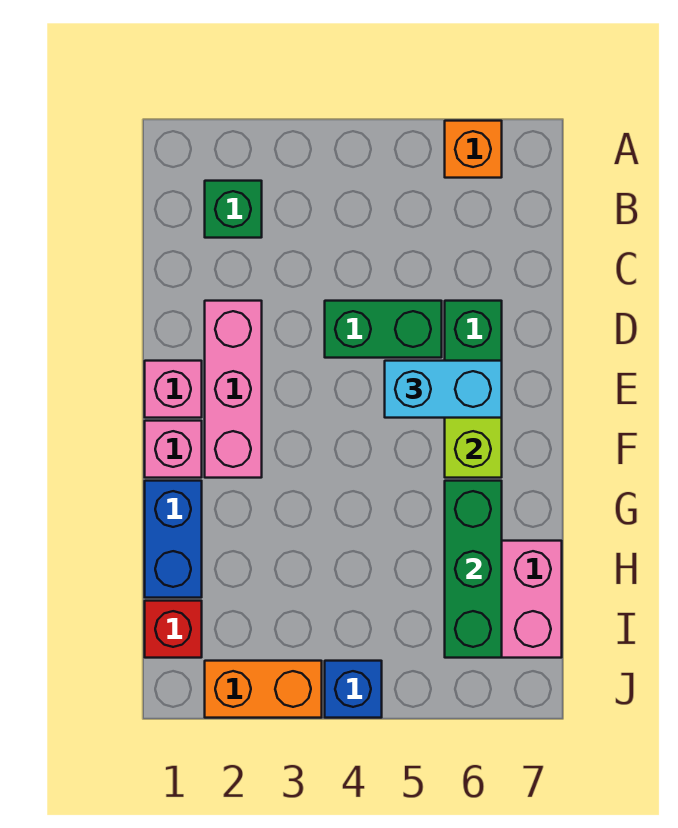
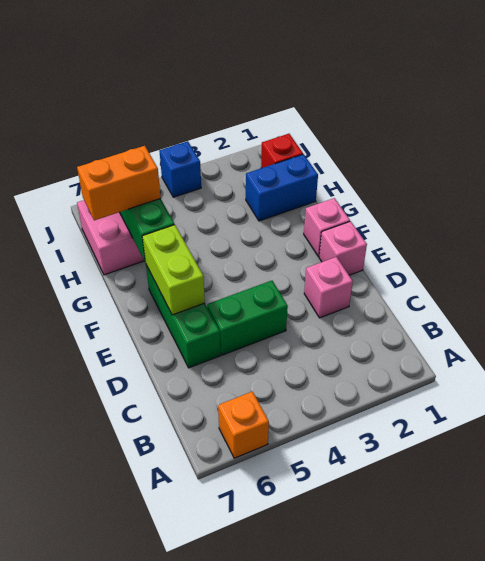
green brick B2 level 1 -> none
pink brick D2:F2 level 1 -> pink brick D2 level 1
cyan brick E5:E6 level 3 -> none
blue brick G1:H1 level 1 -> blue brick H1:H2 level 1
orange brick J2:J3 level 1 -> orange brick H6:H7 level 3

